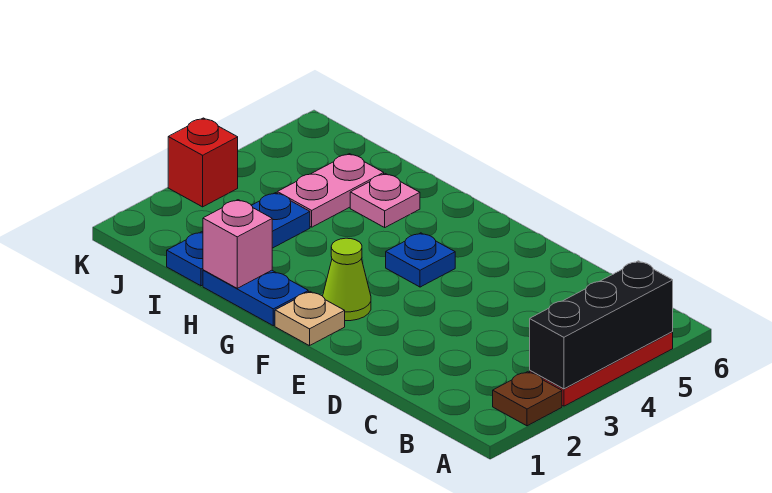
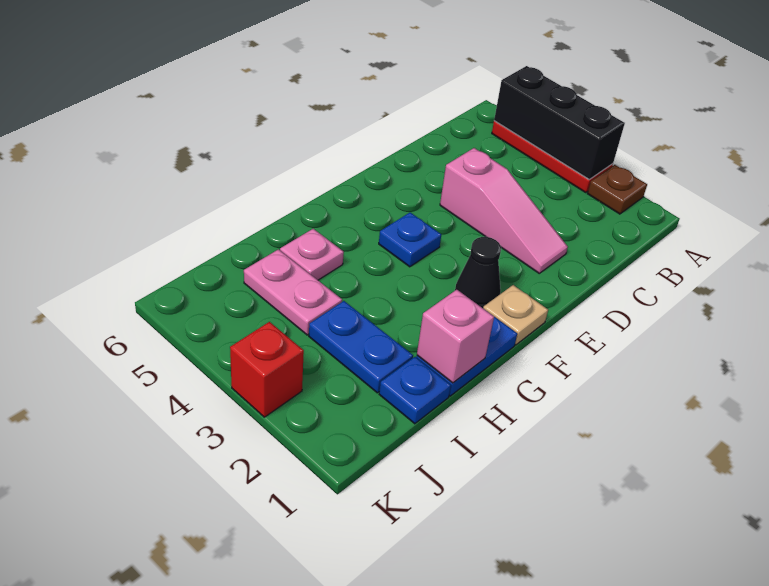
none -> pink slope D2:D4 level 1 top 4
lime cone F2 level 1 -> black cone F2 level 1

